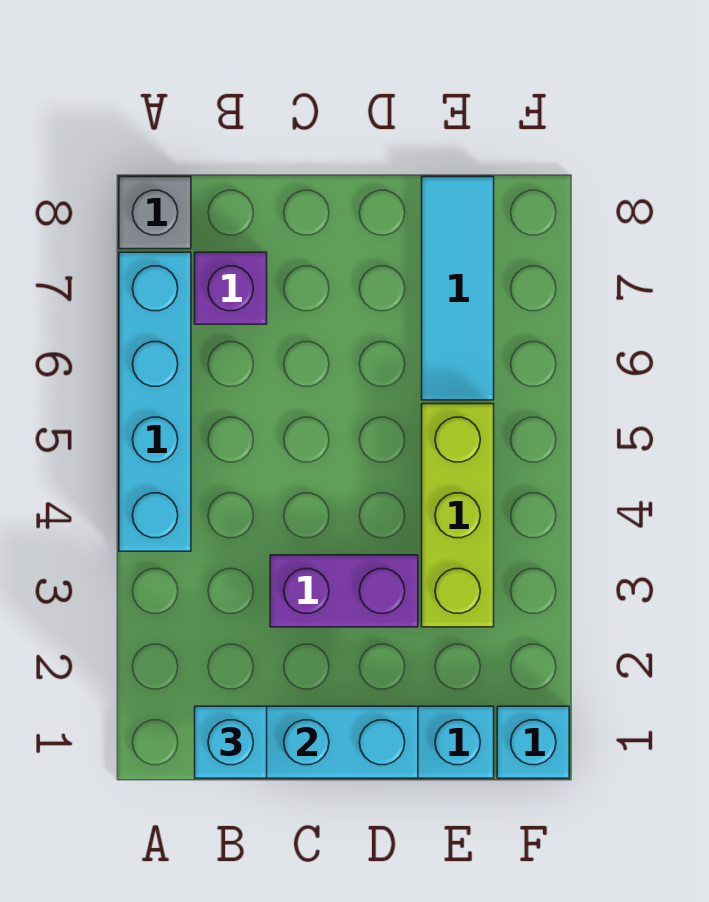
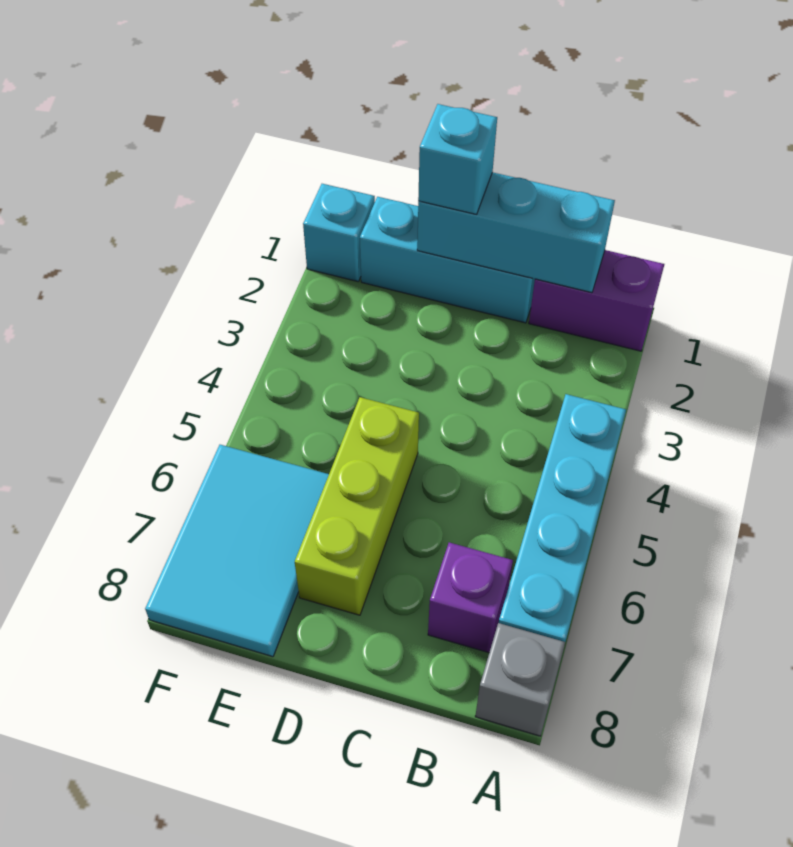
cyan brick B1 level 3 -> cyan brick D1 level 3
purple brick C3:D3 level 1 -> purple brick A1:B1 level 1
lime brick E3:E5 level 1 -> lime brick D5:D7 level 1
cyan tile E6:E8 level 1 -> cyan tile E6:F8 level 1

